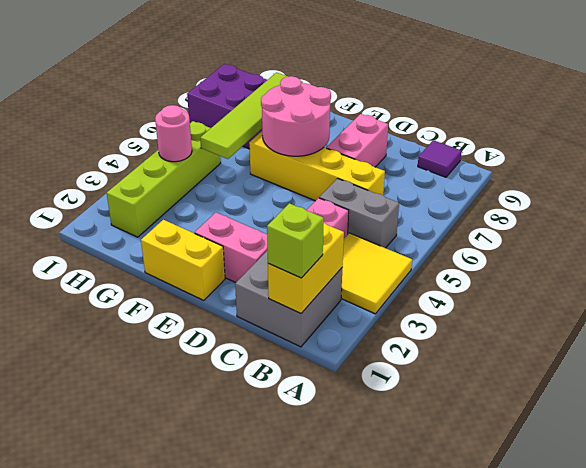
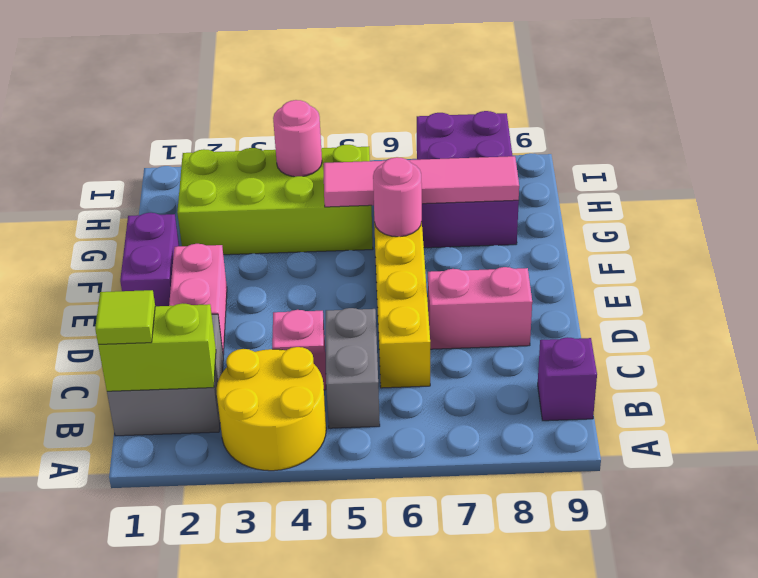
yellow tile A3:B4 level 1 -> yellow round brick A3:B4 level 1
yellow brick B1:B2 level 2 -> lime brick B1:B2 level 2
lime brick B1 level 3 -> lime tile B1 level 3
purple tile B9 level 1 -> purple brick B9 level 1
yellow brick E1:F1 level 1 -> purple brick E1:F1 level 1
pink round brick E6:F7 level 2 -> pink round brick F6 level 2
lime tile G5:G8 level 2 -> pink tile G5:G8 level 2
lime brick H2:H5 level 1 -> lime brick G2:H5 level 1

